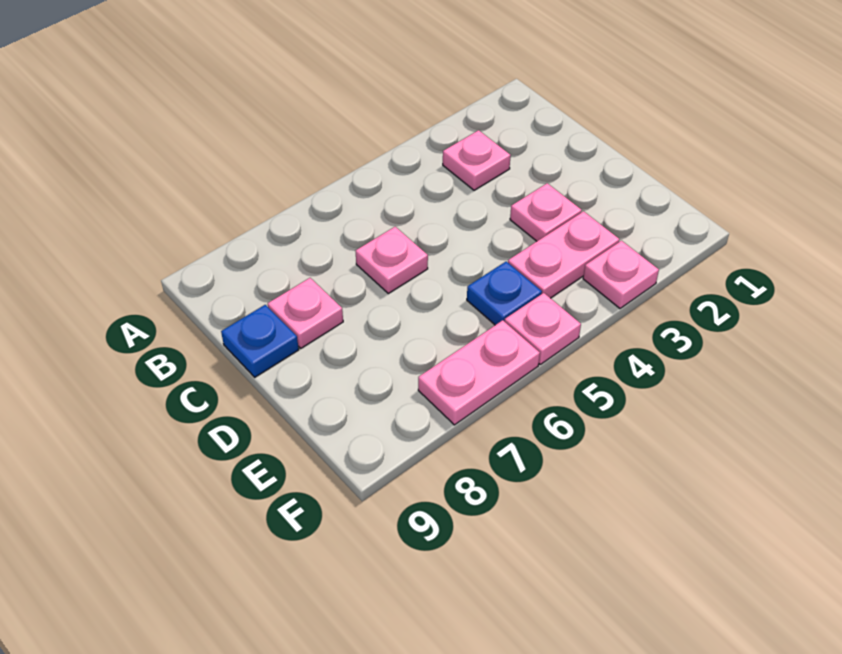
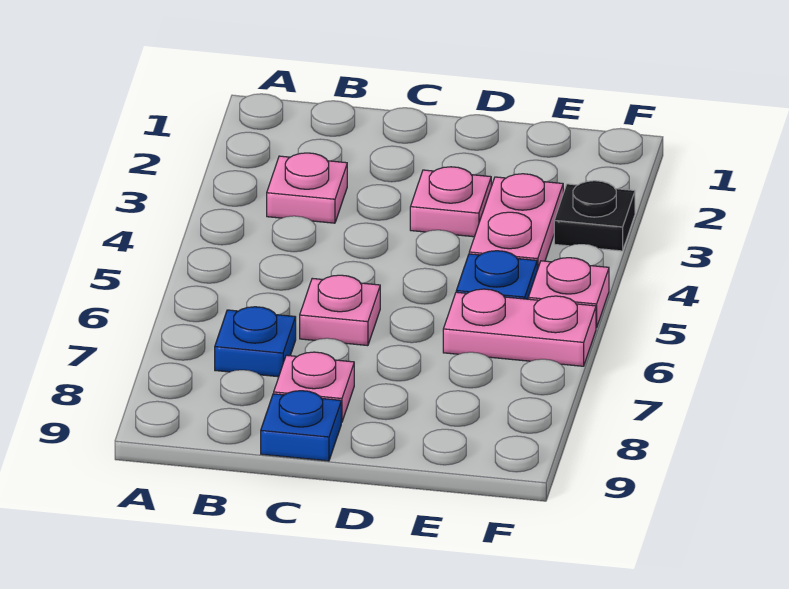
none -> blue plate B7 level 1
pink plate F3 level 1 -> black plate F3 level 1
pink plate F6:F7 level 1 -> pink plate E6:F6 level 1

